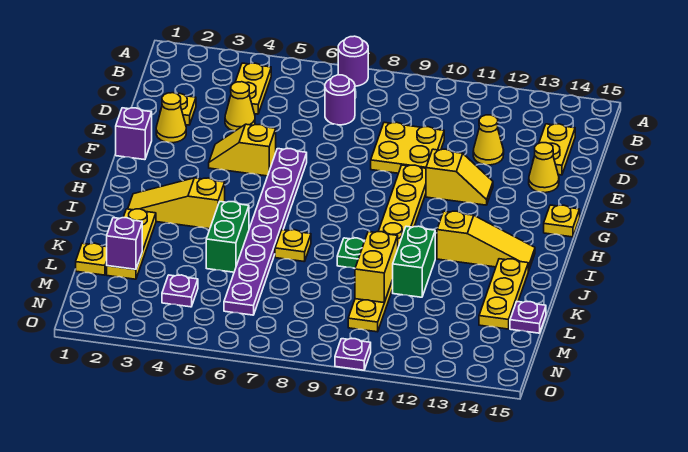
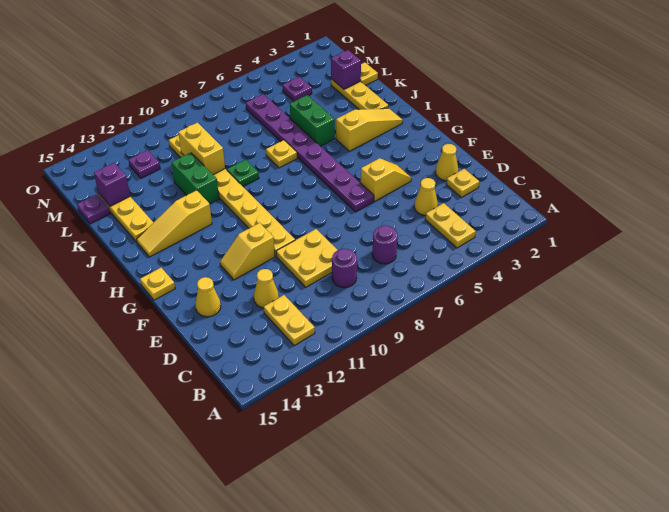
purple round brick A7 level 1 -> purple round brick C9 level 1
yellow plate C14:D14 level 1 -> yellow plate B12:C12 level 1
purple brick F1 level 1 -> purple brick L14 level 2
purple plate O10 level 1 -> purple plate M12 level 1

